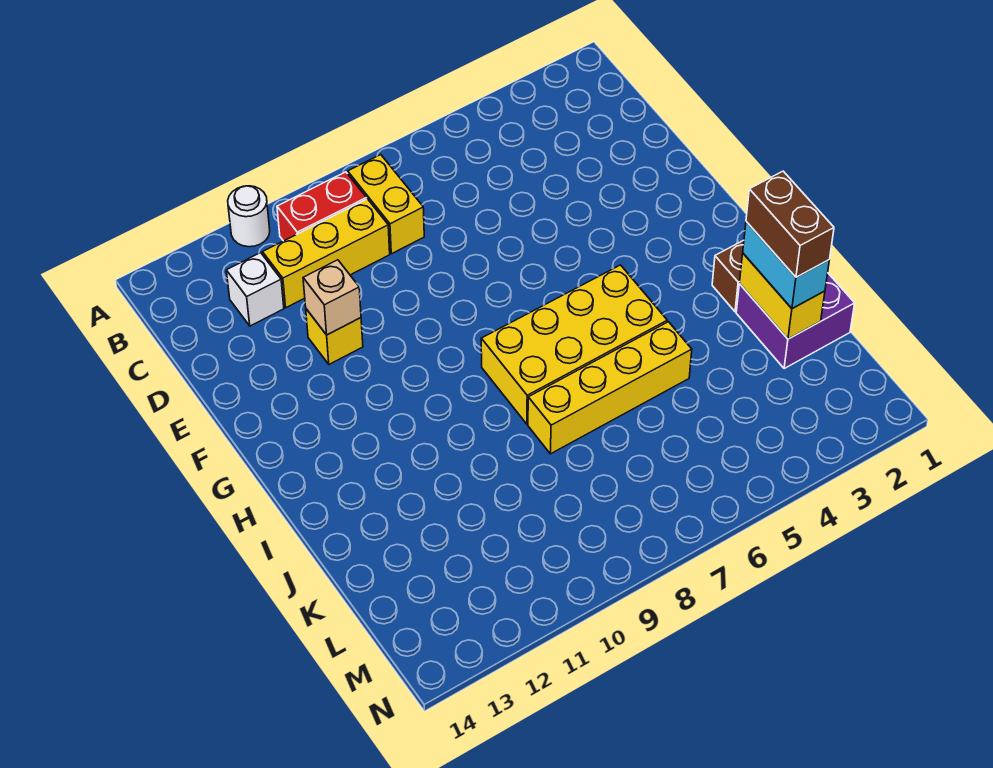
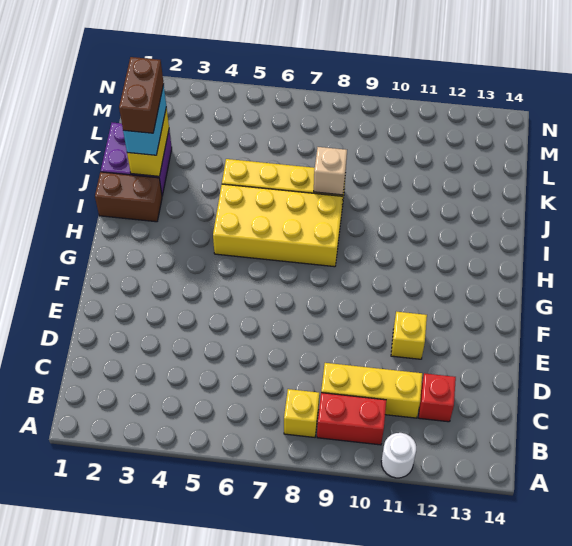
yellow brick B8:C8 level 1 -> yellow brick B8 level 1
white brick C12 level 1 -> red brick C12 level 1
tan brick E11 level 2 -> tan brick J8 level 2

